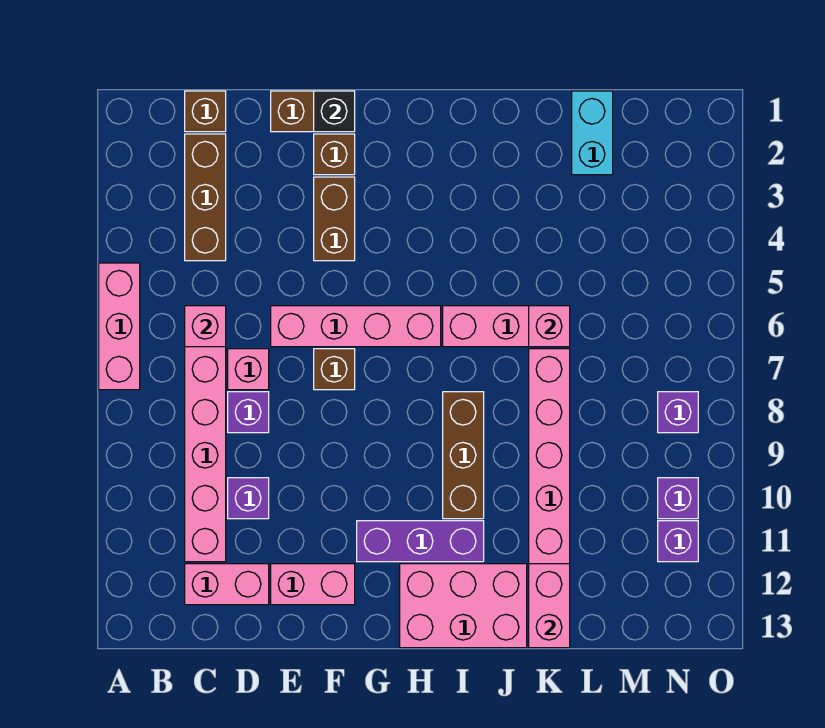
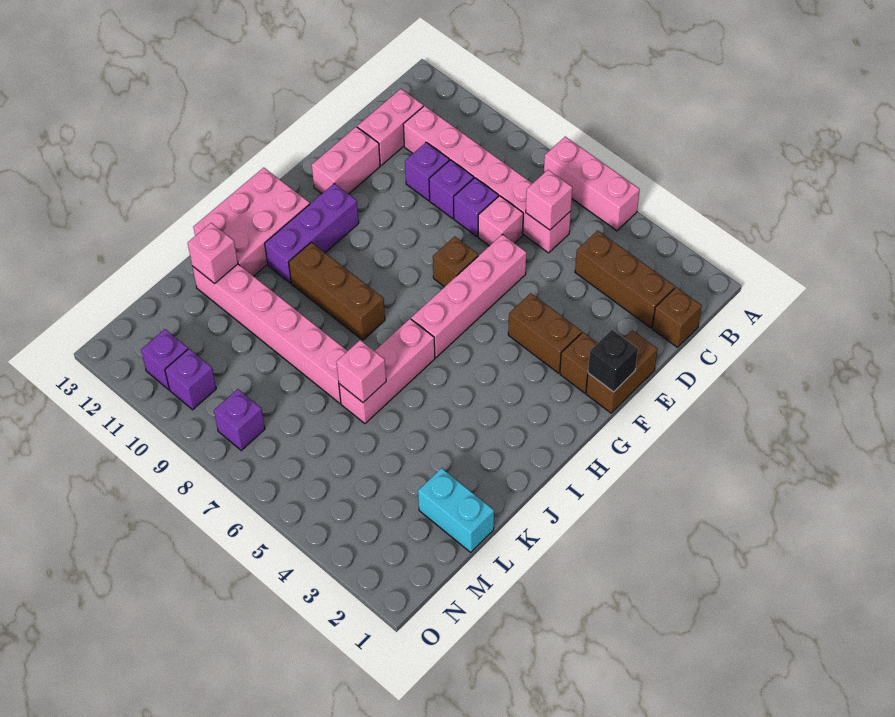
none -> purple brick D9 level 1
pink brick K12:K13 level 2 -> pink brick K12 level 2

